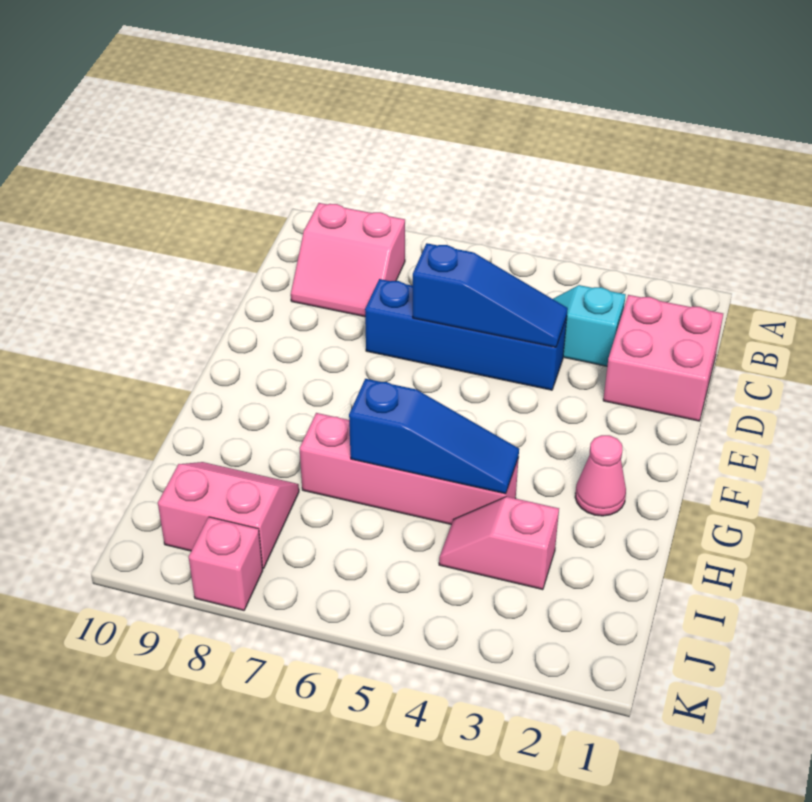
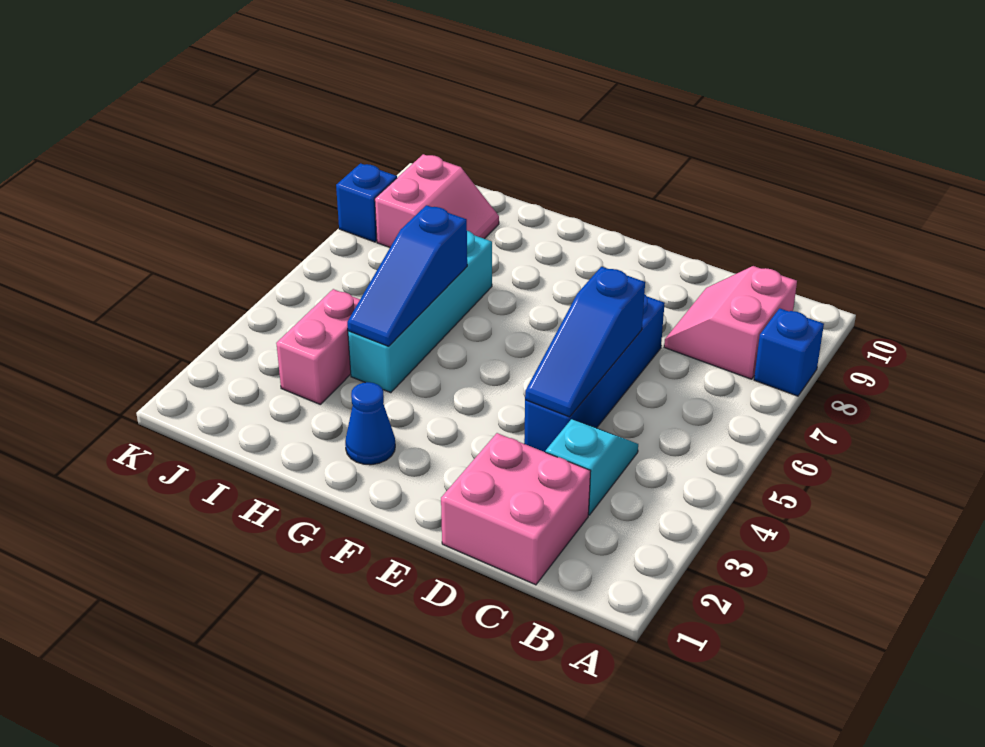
none -> blue brick A8 level 1
pink cone G2 level 1 -> blue cone G2 level 1
pink brick H4:H7 level 1 -> cyan brick H4:H7 level 1
pink slope I3:I4 level 1 top 3 -> pink brick I3:I4 level 1
pink brick K8 level 1 -> blue brick K8 level 1

